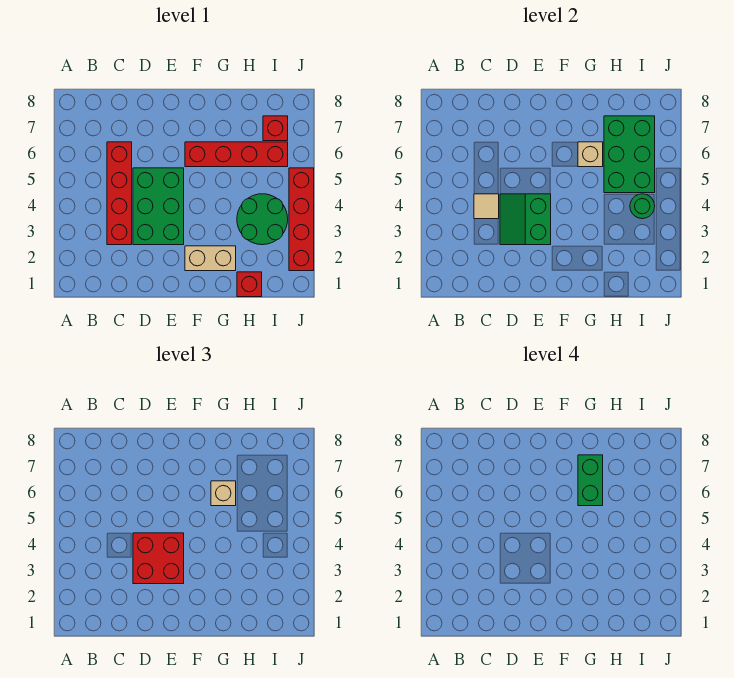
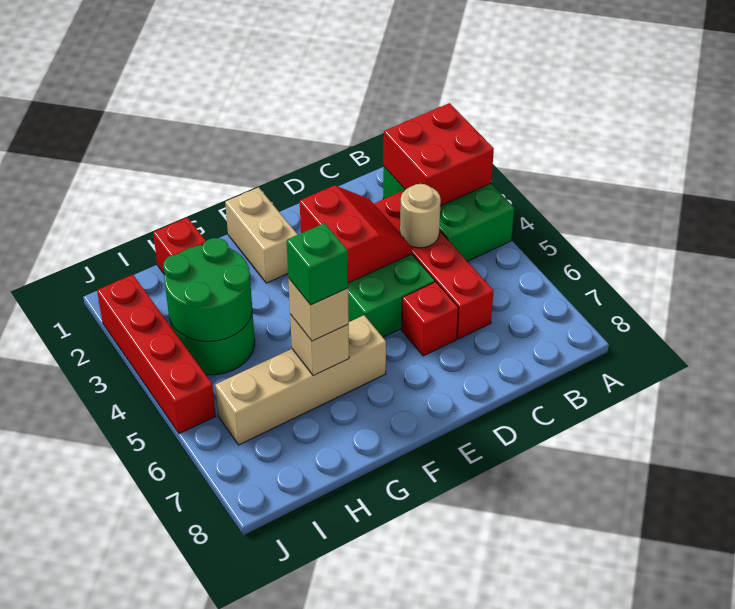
tan tile C4 level 2 -> tan round brick C4 level 2
green slope D3:E4 level 2 top E -> red slope D3:E4 level 2 top E
red brick D3:E4 level 3 -> red brick A2:B3 level 2
tan brick F2:G2 level 1 -> tan brick F1:F2 level 1
red brick F6:I6 level 1 -> tan brick F6:I6 level 1
green brick G6:G7 level 4 -> green brick G6 level 4
green brick H5:I7 level 2 -> green brick A2:B4 level 1
green round brick I4 level 2 -> green round brick H3:I4 level 2
red brick I7 level 1 -> red brick D6 level 1

